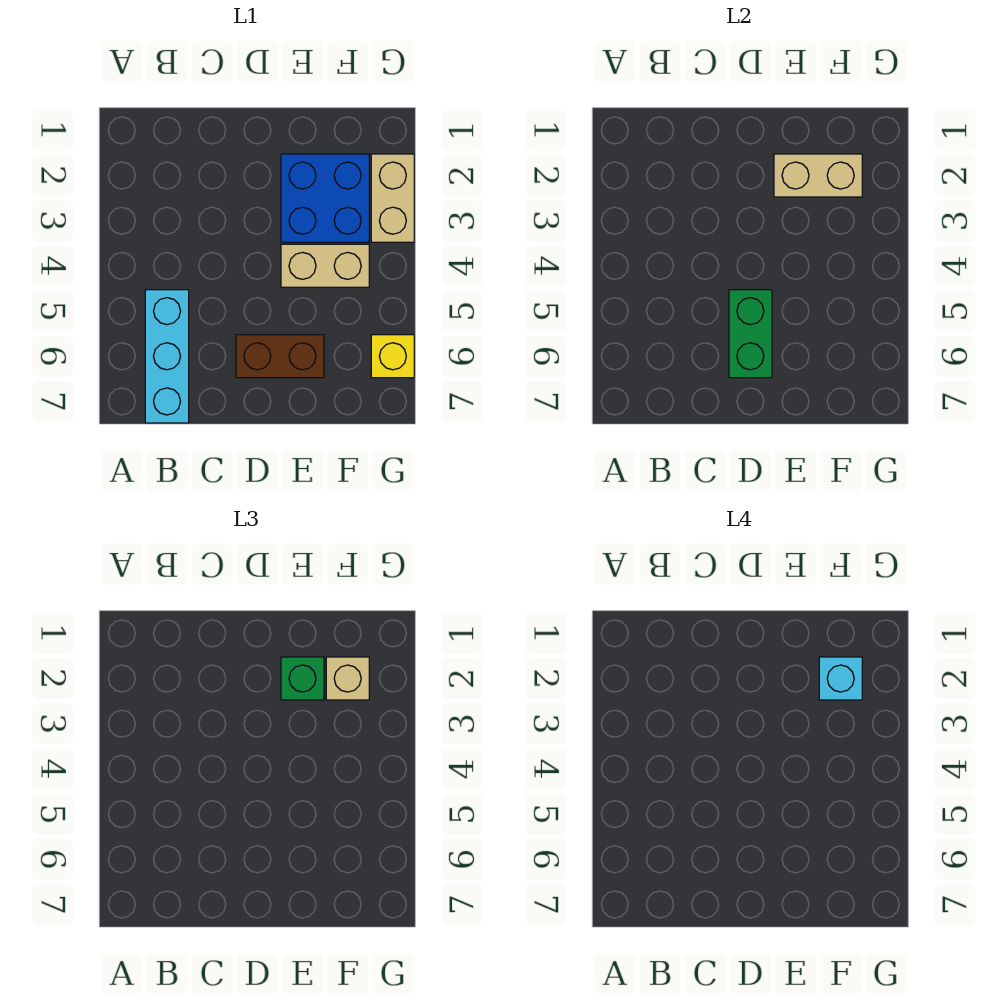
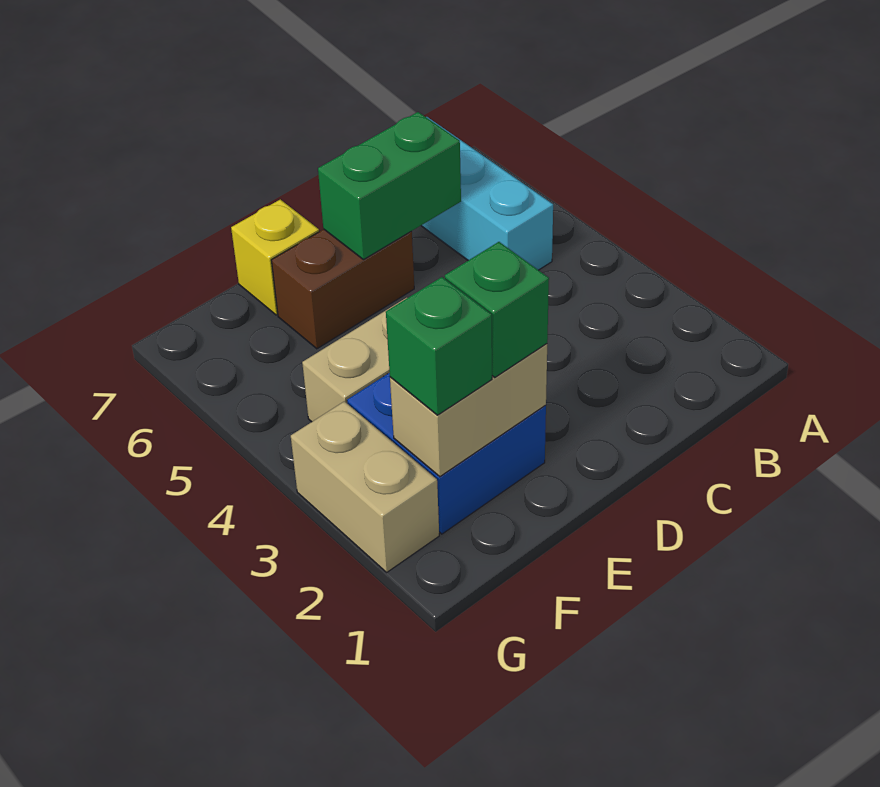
green brick D5:D6 level 2 -> green brick C6:D6 level 2
tan brick F2 level 3 -> green brick F2 level 3
cyan brick F2 level 4 -> none
yellow brick G6 level 1 -> yellow brick E7 level 1

